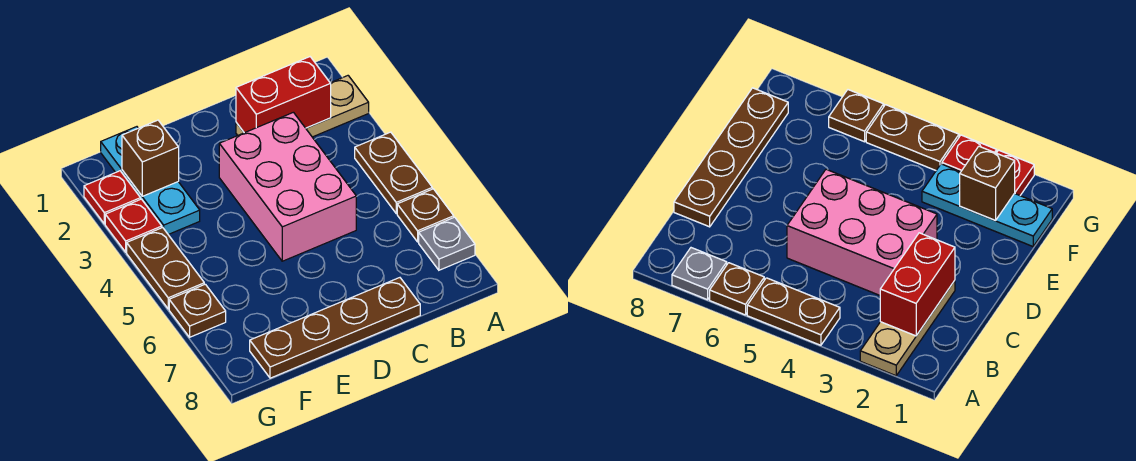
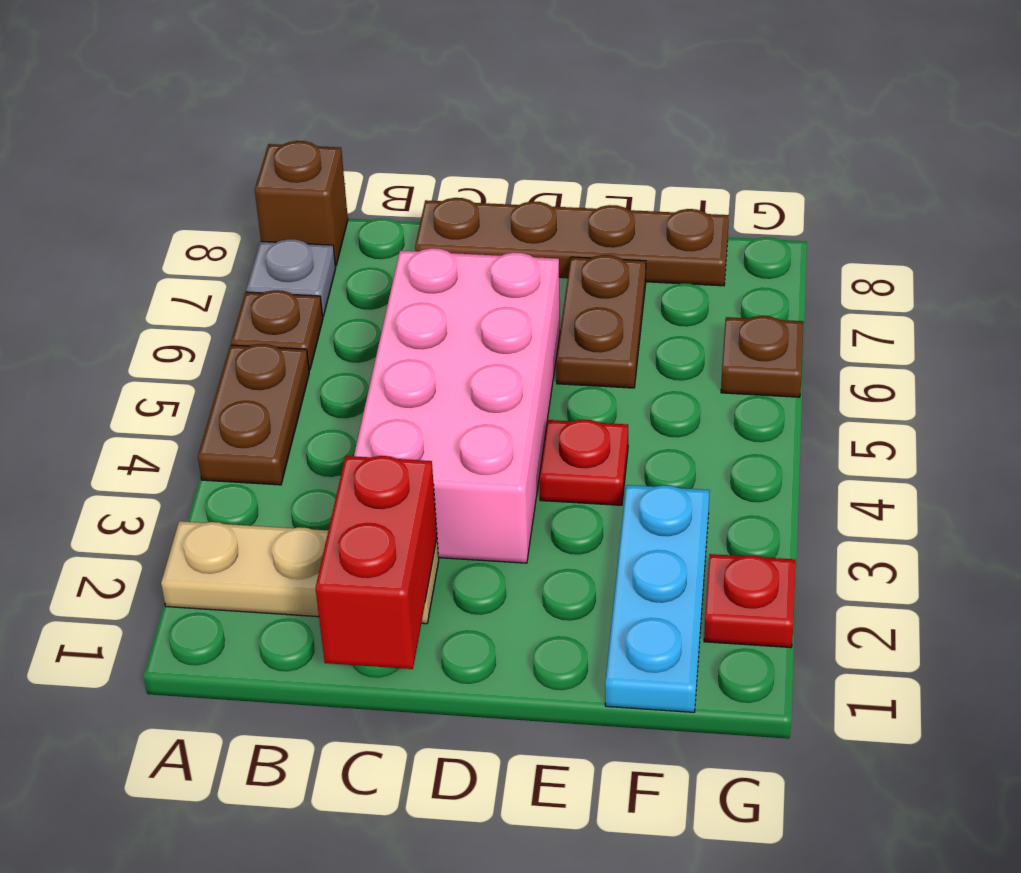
red brick B2:C2 level 2 -> red brick C1:C2 level 2
pink brick C3:D5 level 1 -> pink brick C3:D6 level 1
brown brick F2 level 2 -> brown brick A8 level 1
red plate G3 level 1 -> red plate E4 level 1
brown plate G4:G5 level 1 -> brown plate E6:E7 level 1

